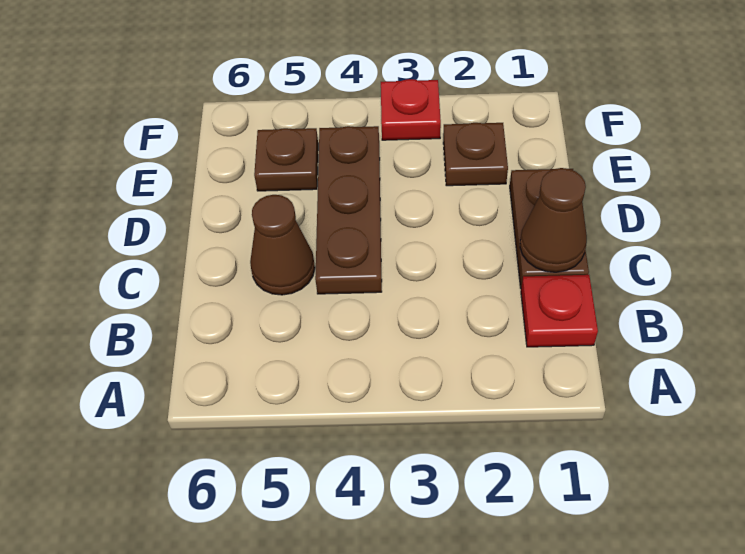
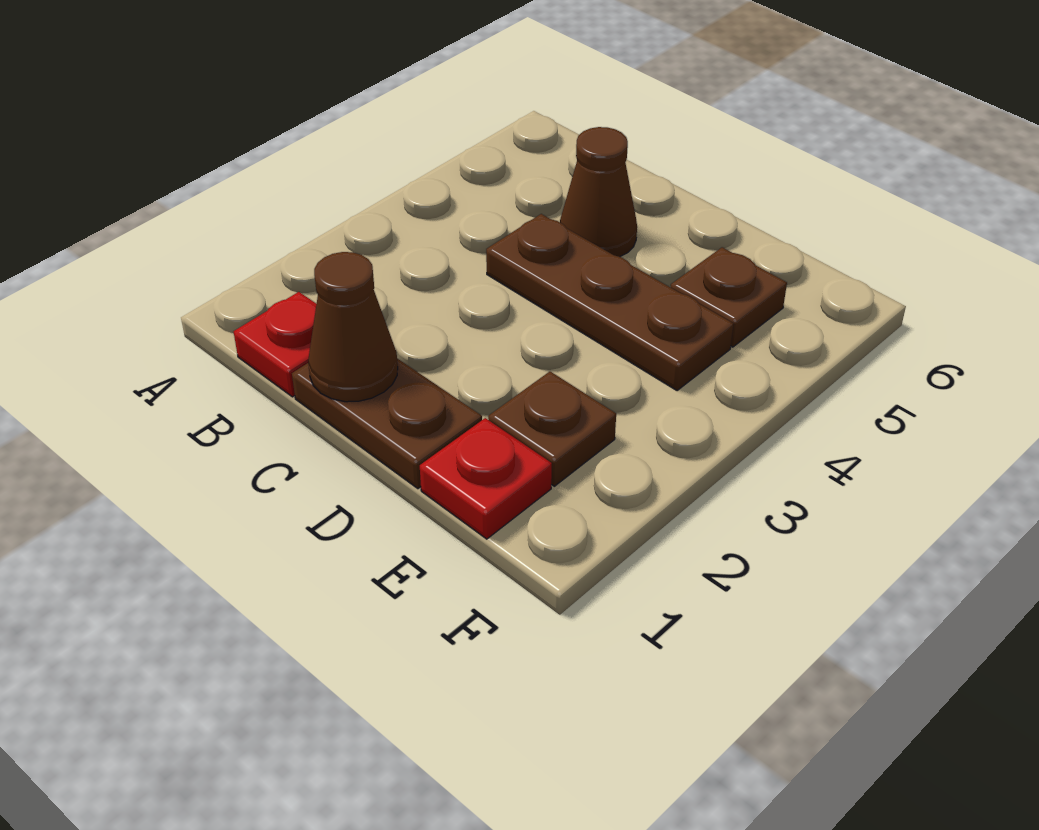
red plate F3 level 1 -> red plate E1 level 1

